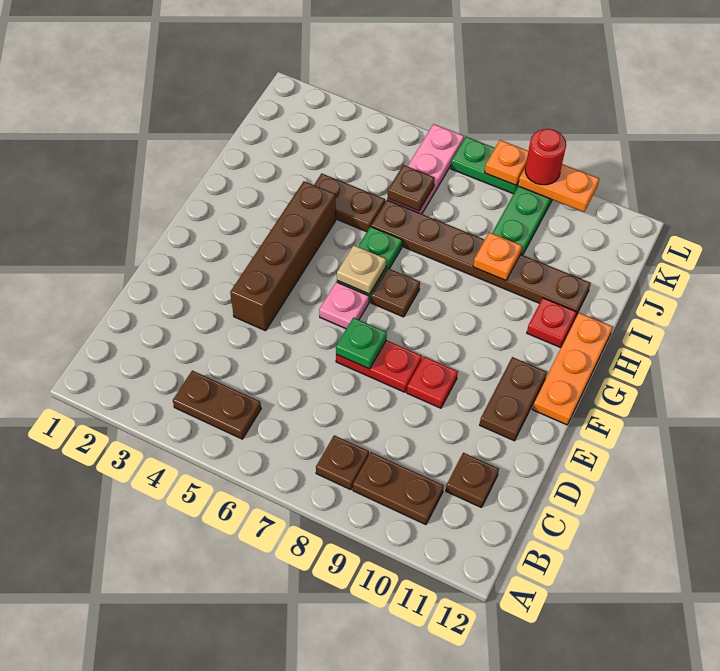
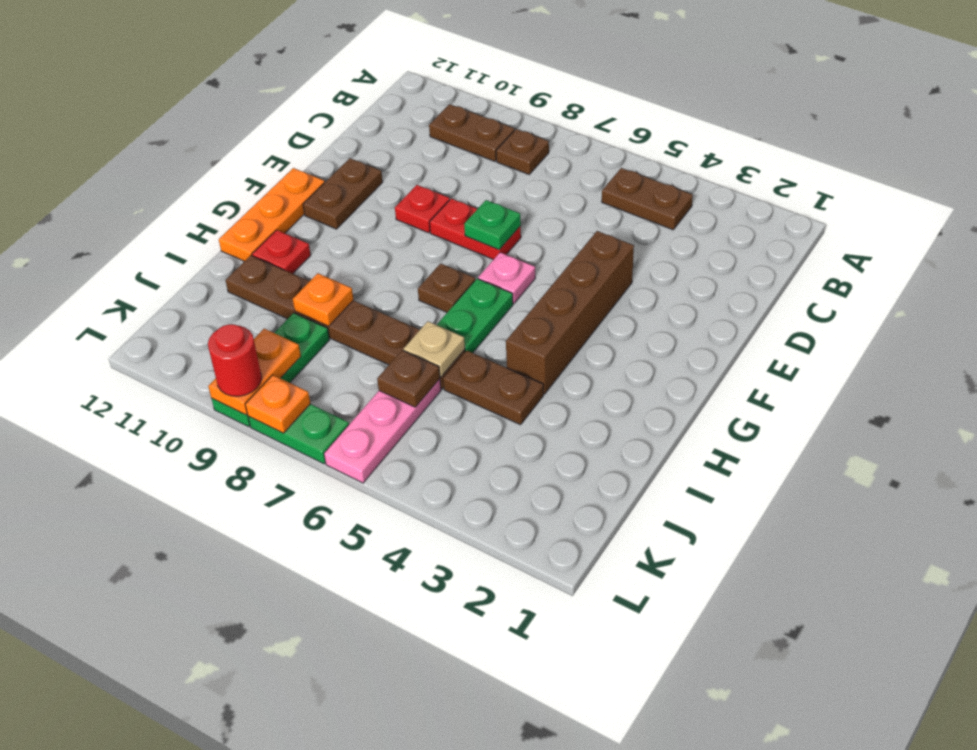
brown plate C11 level 1 -> none
tan plate G6 level 2 -> tan plate I6 level 2
orange plate L9:L10 level 2 -> orange plate K9:L9 level 2

